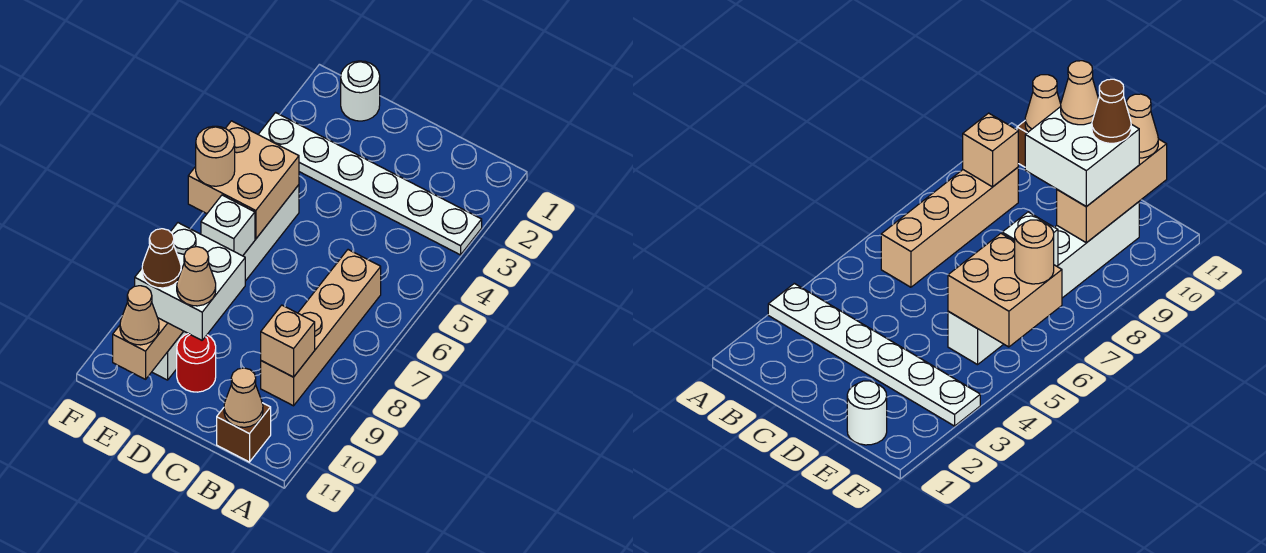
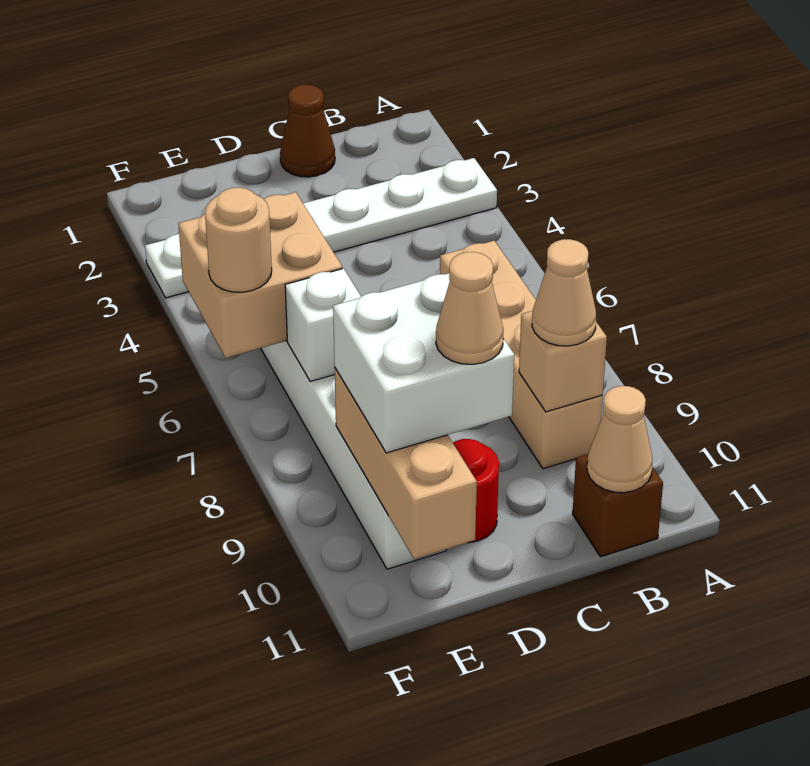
white round brick E1 level 1 -> none
brown cone E10 level 4 -> brown cone C1 level 1
tan cone E11 level 3 -> tan cone B9 level 3

